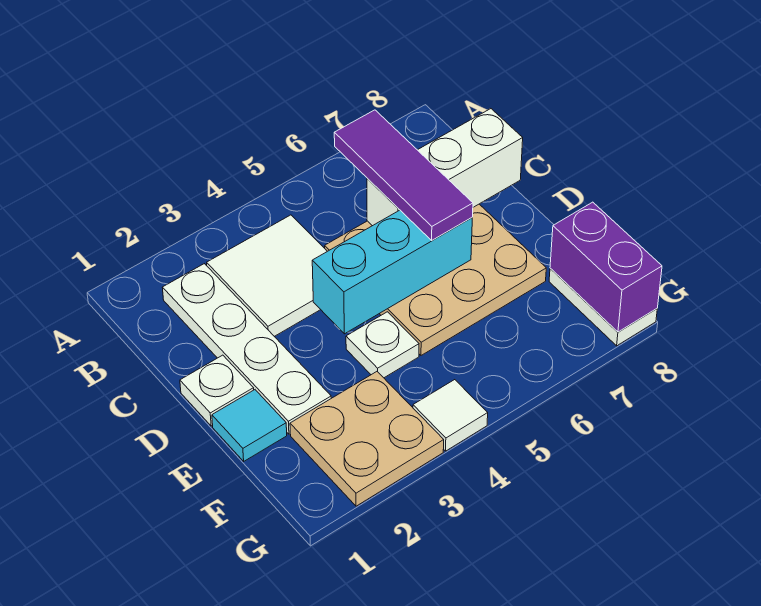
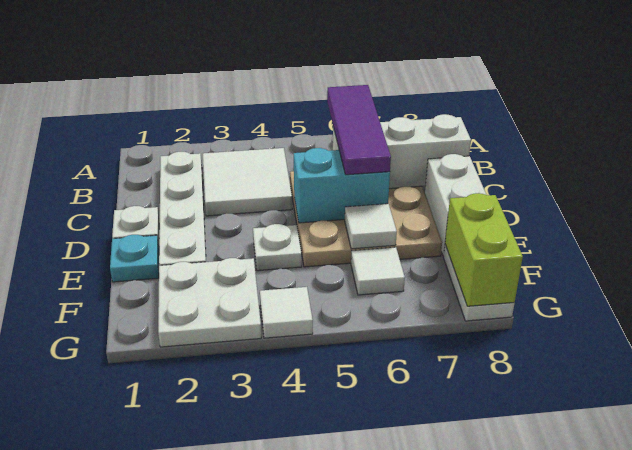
cyan brick D4:D6 level 2 -> cyan brick D5:D6 level 2
none -> white brick D8:E8 level 1
cyan tile E1 level 1 -> cyan plate E1 level 1
none -> white tile E6 level 2
tan plate F2:G3 level 1 -> white plate F2:G3 level 1
none -> white tile F6 level 1
purple brick F8:G8 level 2 -> lime brick F8:G8 level 2

